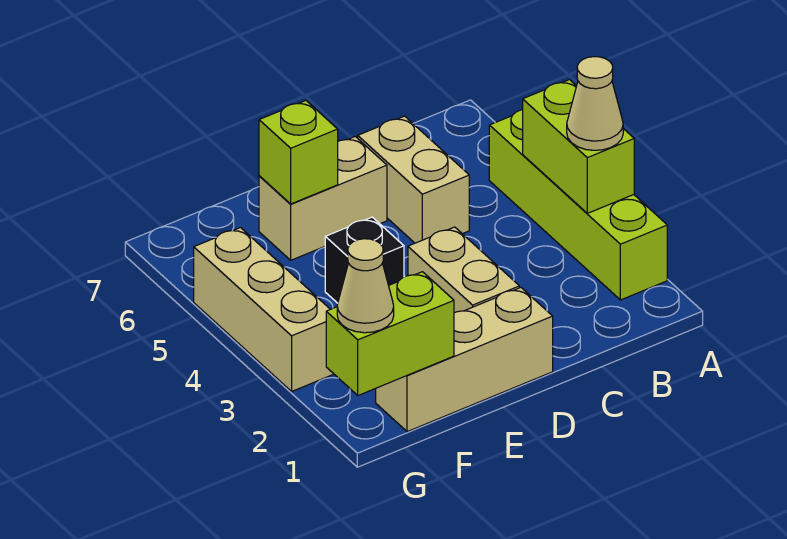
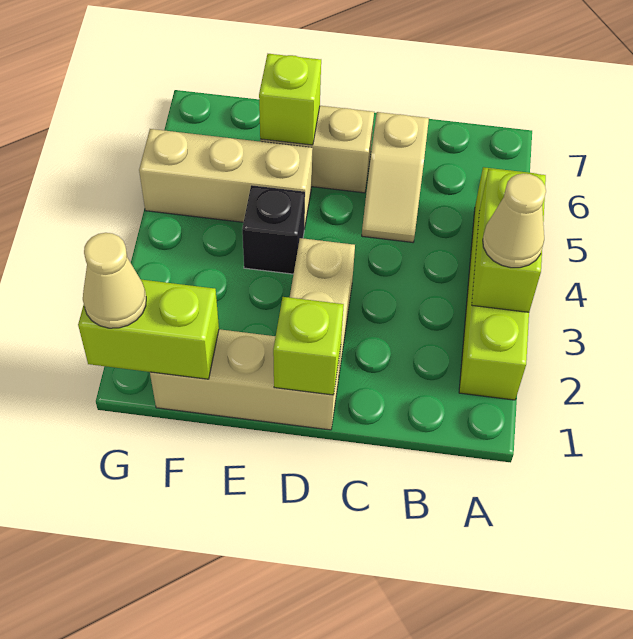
tan brick C5:C6 level 1 -> tan slope C5:C6 level 1 top 6
none -> lime brick D1 level 2
tan brick G3:G5 level 1 -> tan brick E5:G5 level 1

